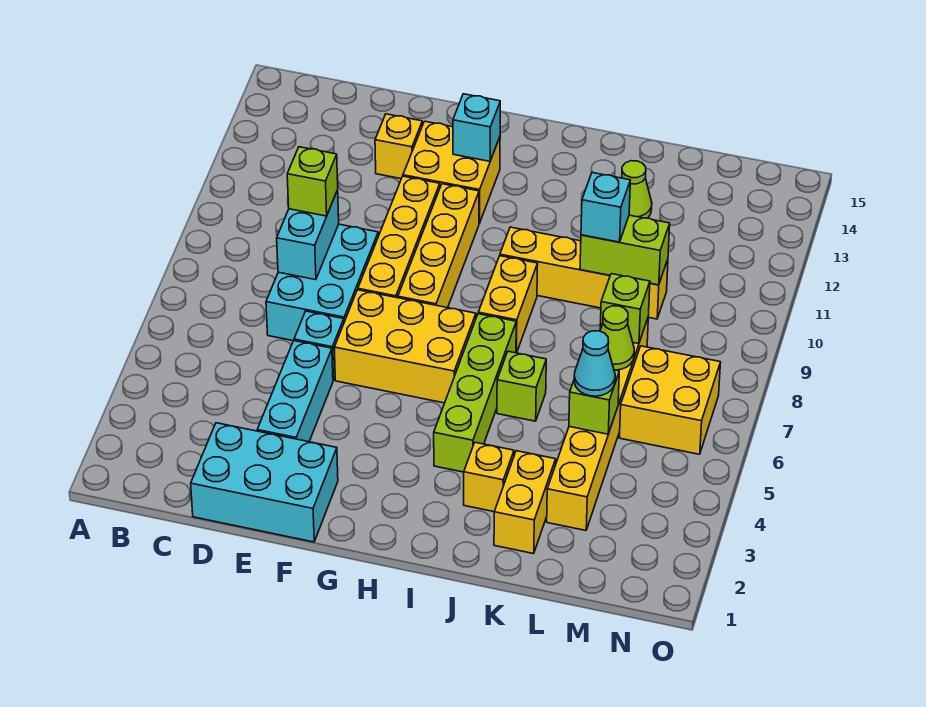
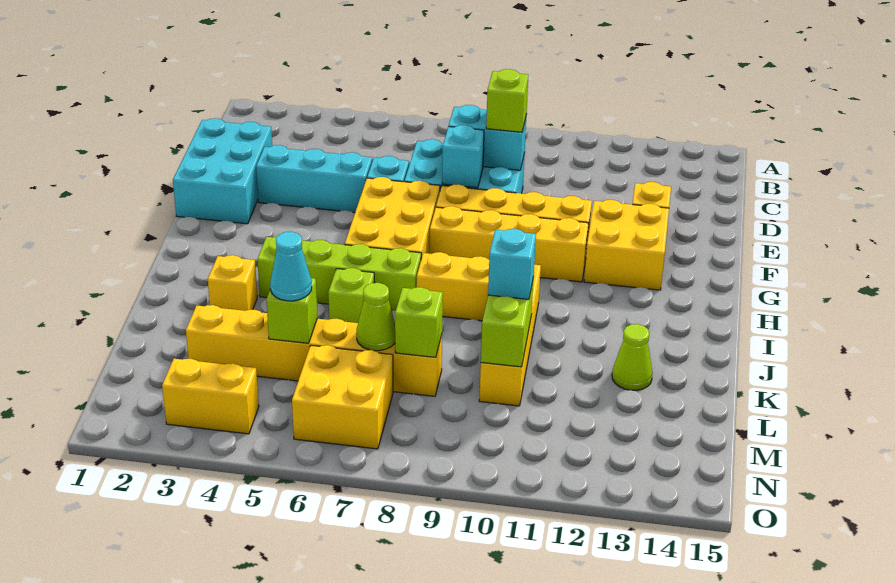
cyan brick G13 level 2 -> cyan brick E8 level 2
yellow brick K2:K3 level 1 -> yellow brick N3:N4 level 1

